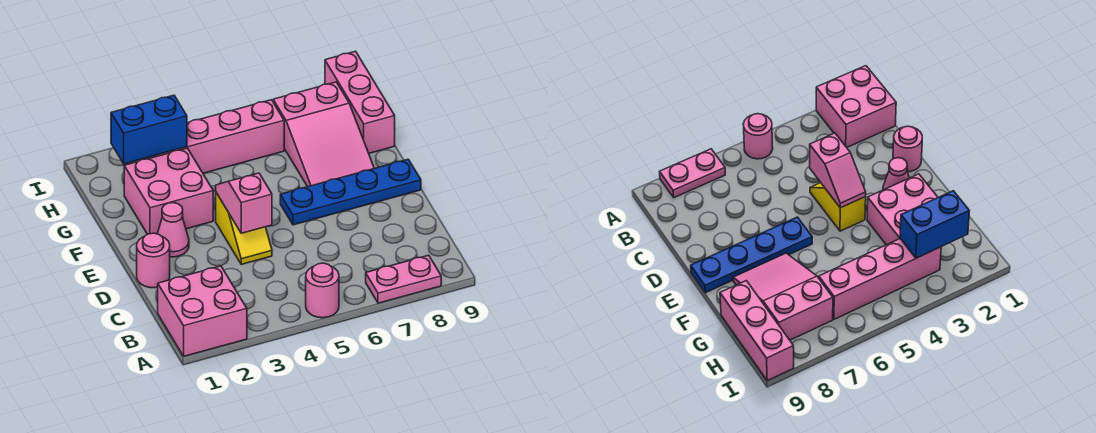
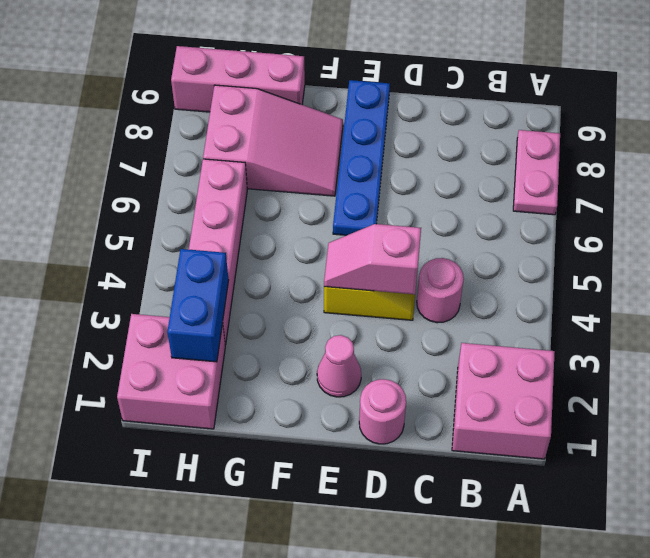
pink round brick A5 level 1 -> pink round brick C4 level 1
pink brick F2:G3 level 1 -> pink brick H1:I2 level 1

